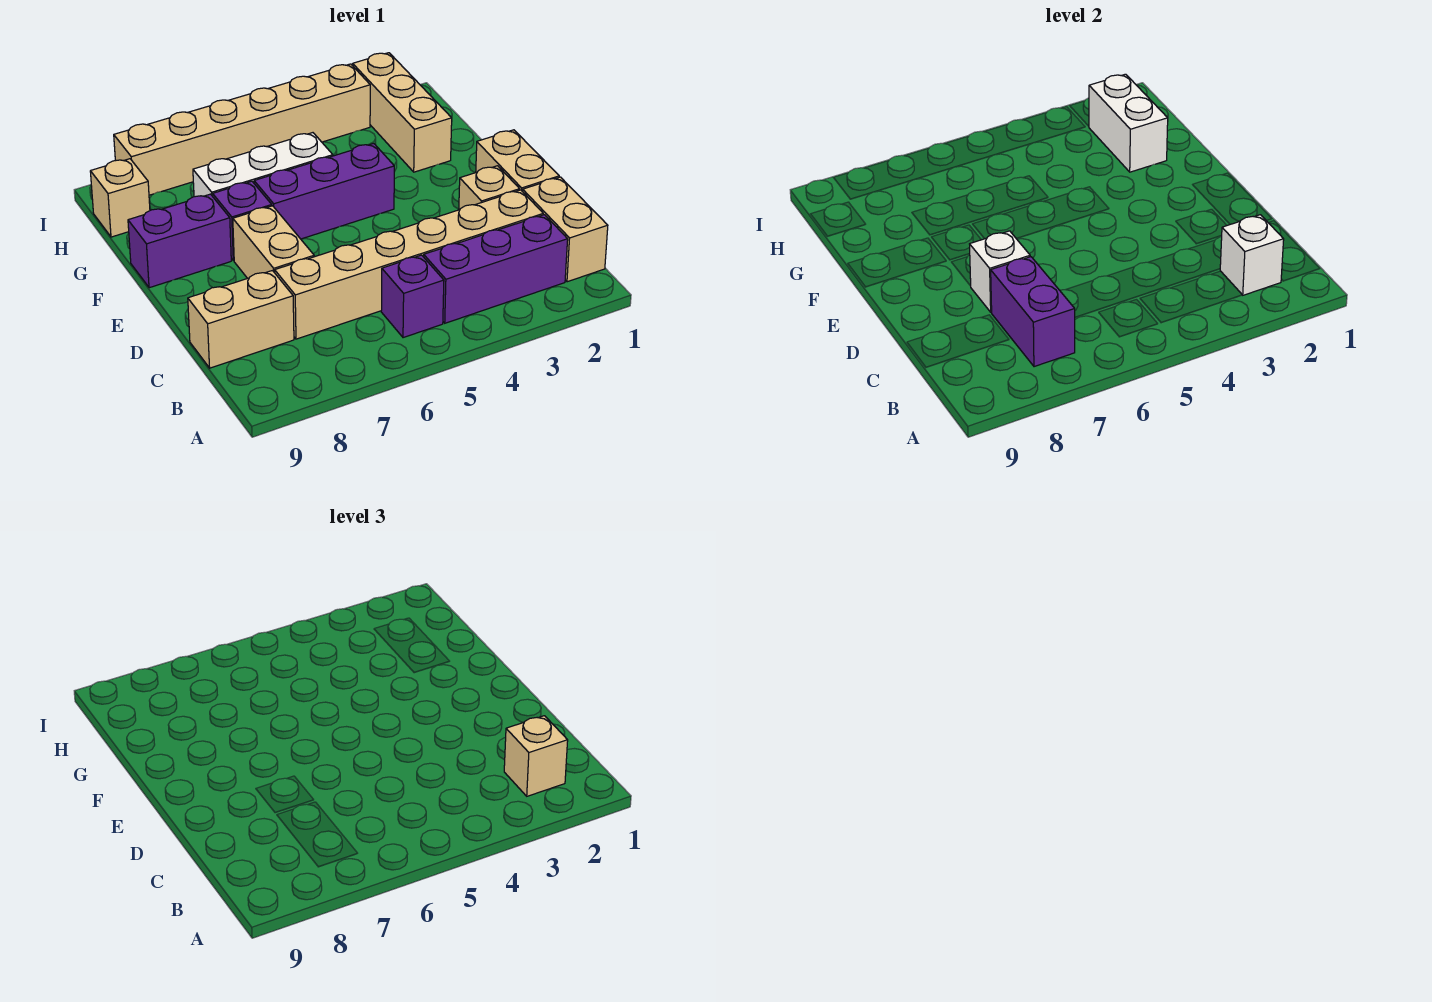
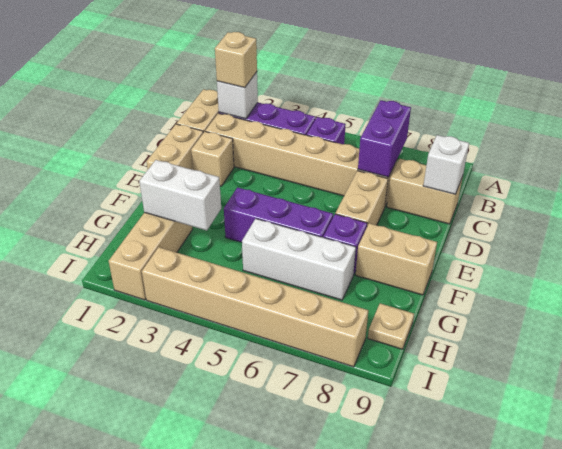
white brick D7 level 2 -> white brick C9 level 2
purple brick F8:F9 level 1 -> tan brick F8:F9 level 1
white brick G2:H2 level 2 -> white brick G2:G3 level 2
tan brick H9 level 1 -> tan plate H9 level 1

